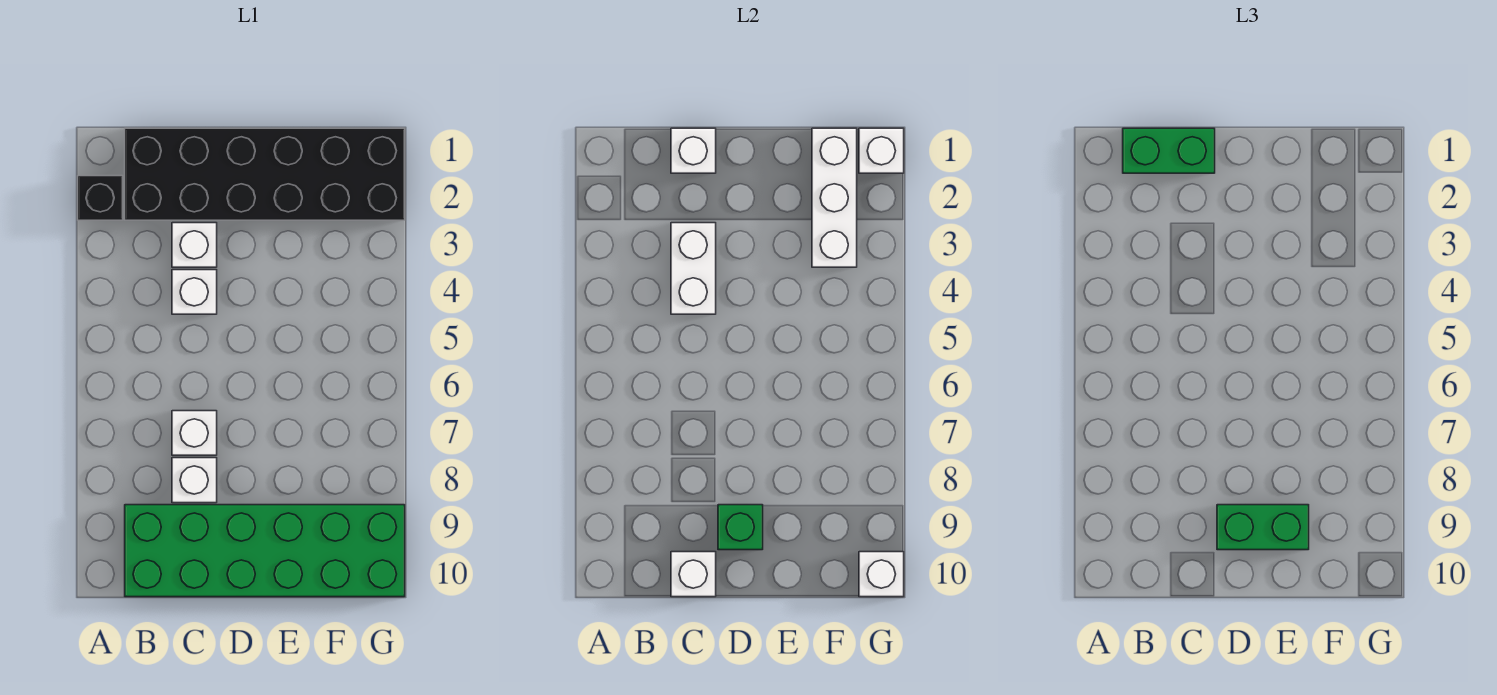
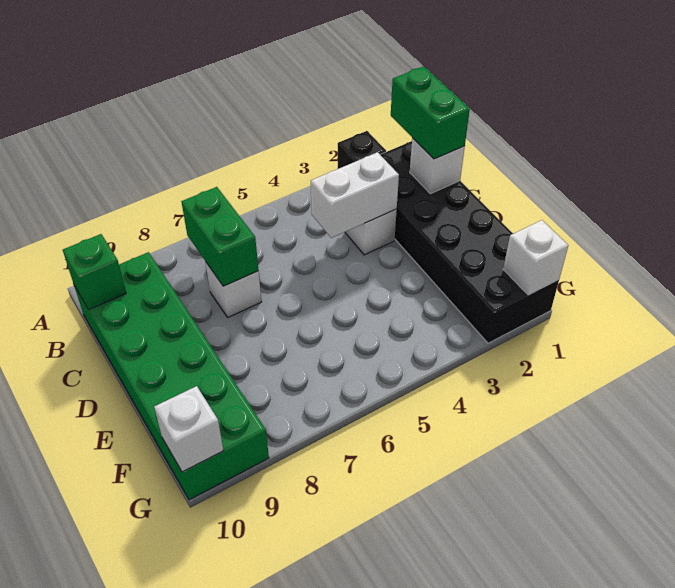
white brick C4 level 1 -> none
white brick C8 level 1 -> none
white brick C10 level 2 -> none
green brick D9 level 2 -> green brick B10 level 2
green brick D9:E9 level 3 -> green brick B7:C7 level 2
white brick F1:F3 level 2 -> none

